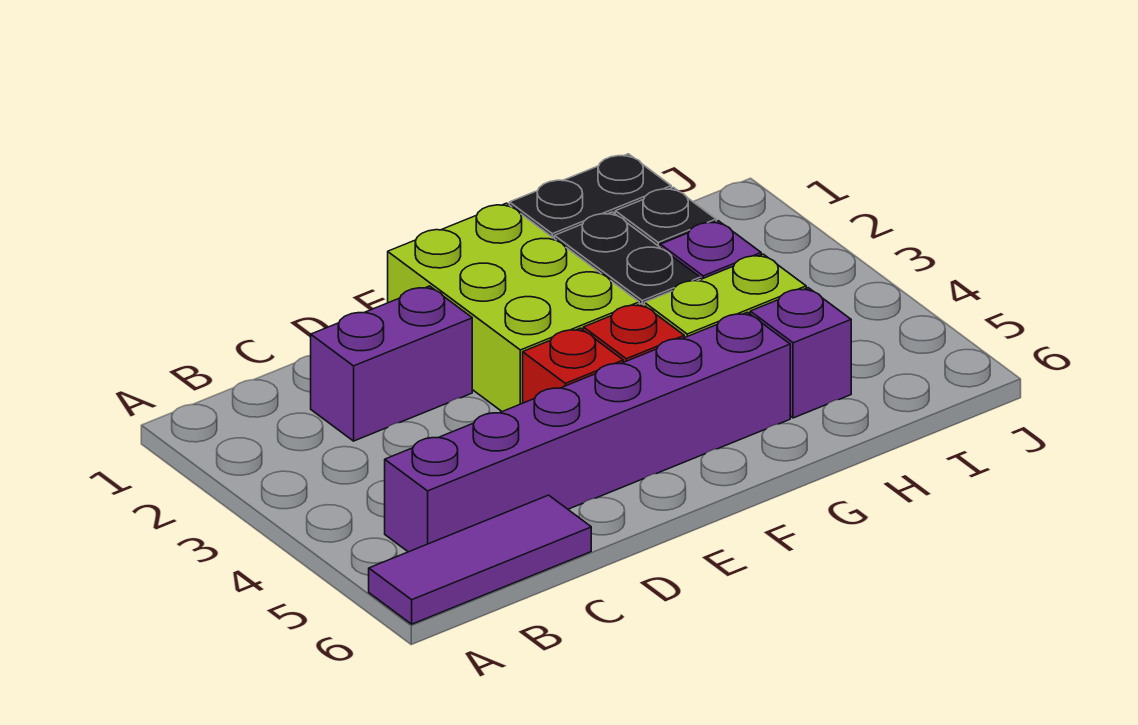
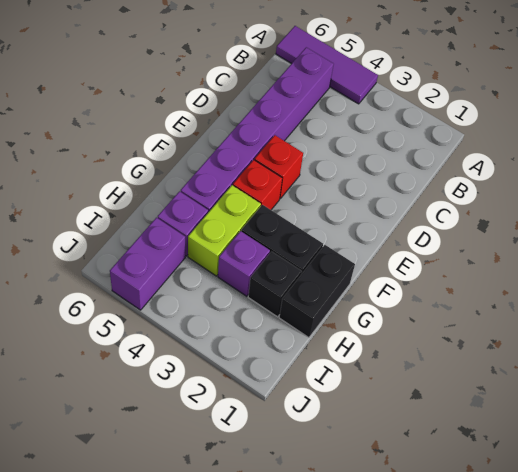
purple tile A6:C6 level 1 -> purple tile A4:A6 level 1
purple brick C2:D2 level 1 -> purple brick I5:J5 level 1
lime brick E1:F3 level 1 -> none

